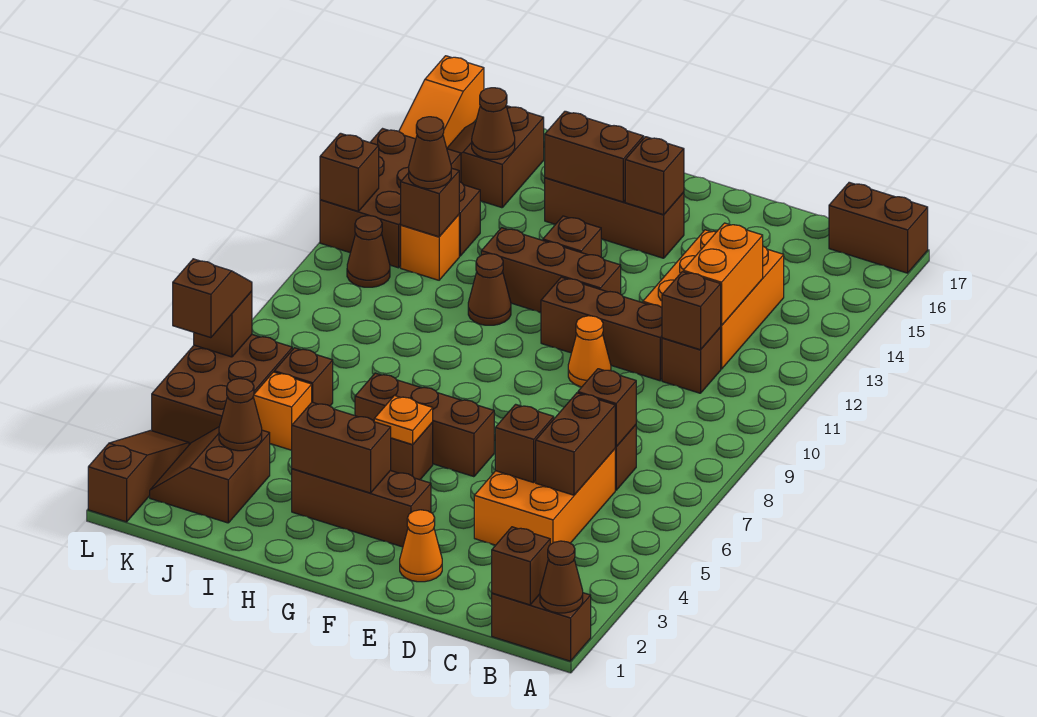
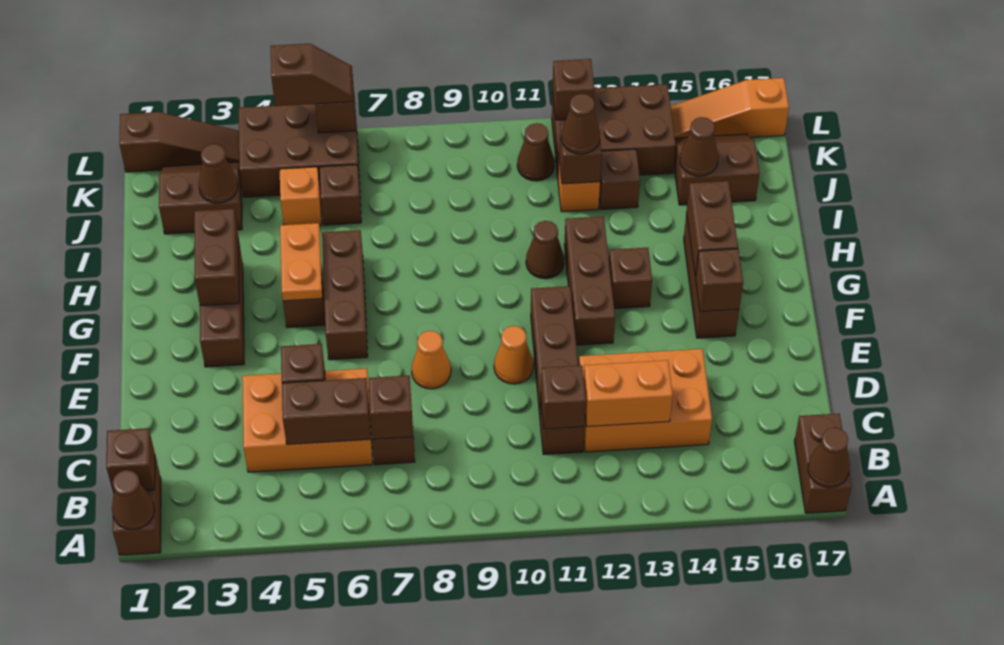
none -> brown cone A17 level 2
orange cone E2 level 1 -> orange cone E8 level 1
orange plate G5 level 2 -> orange plate G5:H5 level 2

